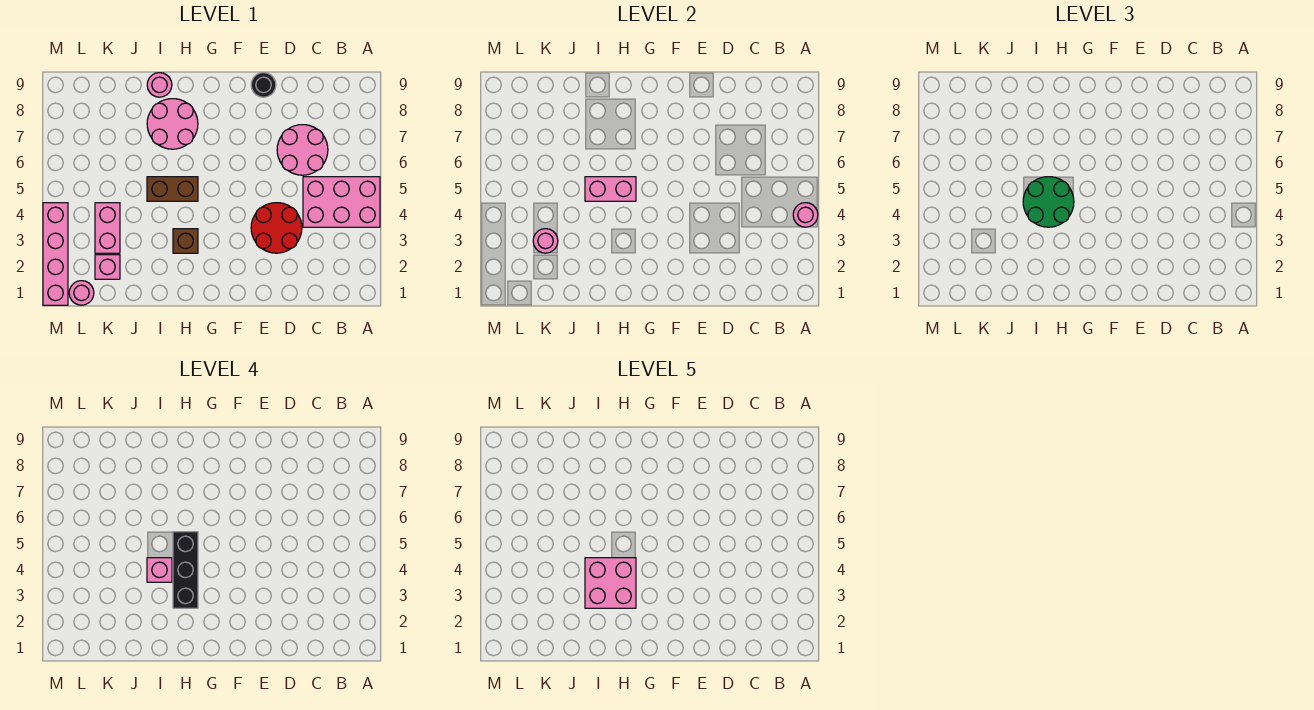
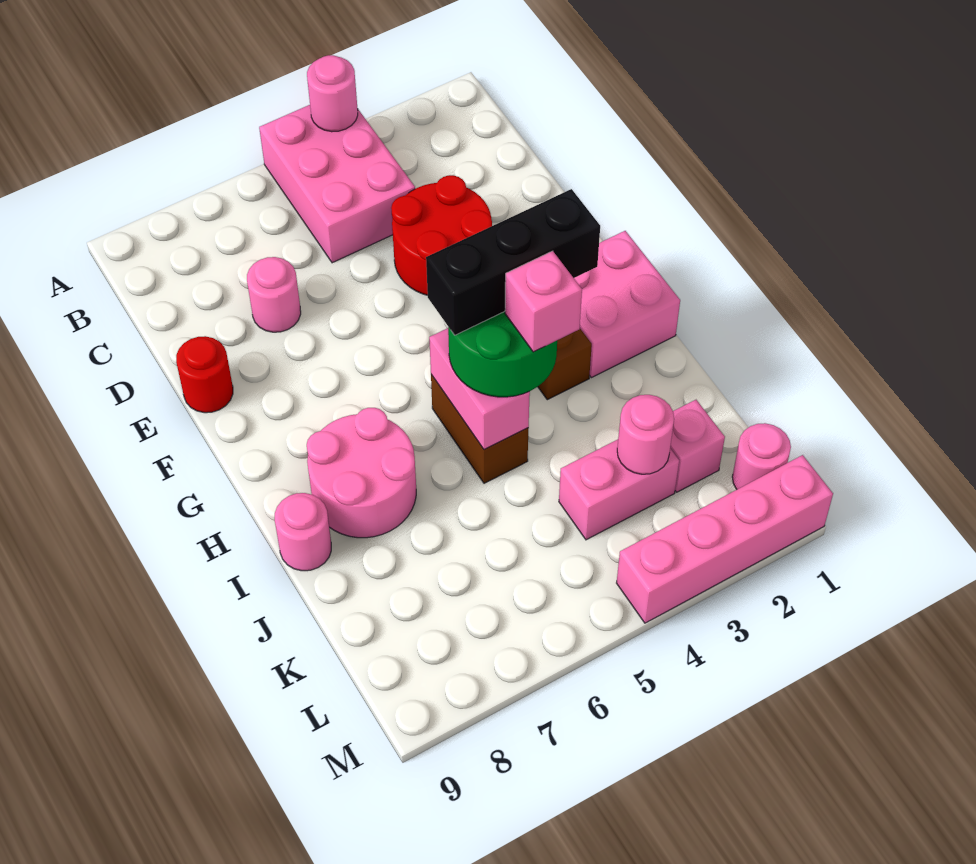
pink round brick C6:D7 level 1 -> pink round brick D7 level 1
black round brick E9 level 1 -> red round brick E9 level 1
pink brick H3:I4 level 5 -> pink brick G1:H2 level 1

